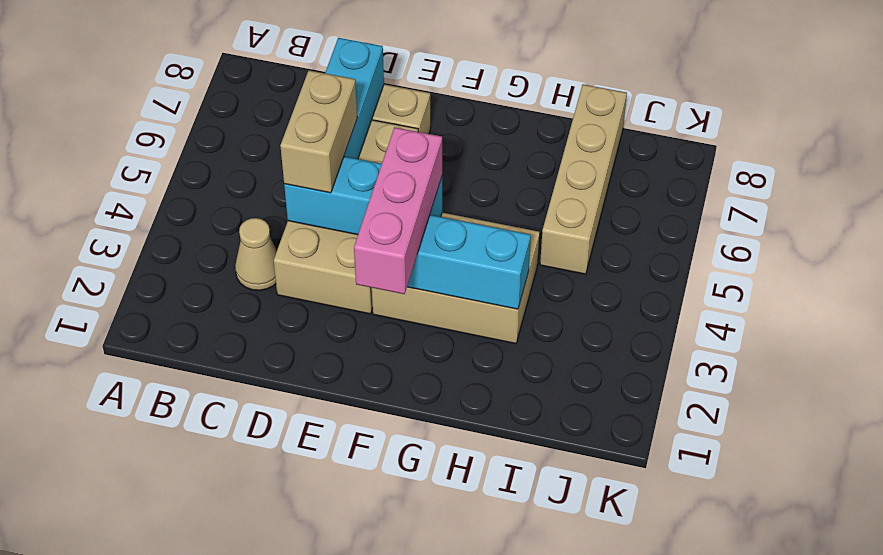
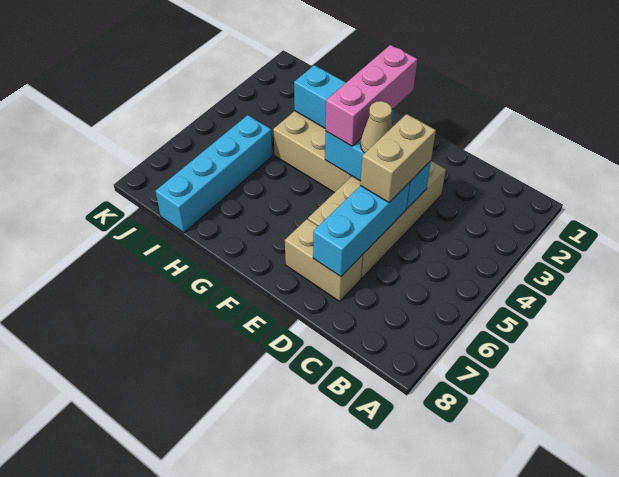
tan cone C3 level 1 -> tan cone E4 level 3
tan brick I5:I8 level 1 -> cyan brick I5:I8 level 1

